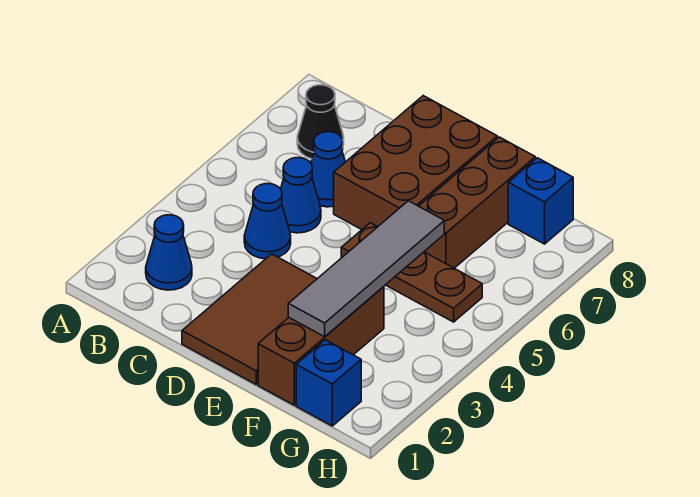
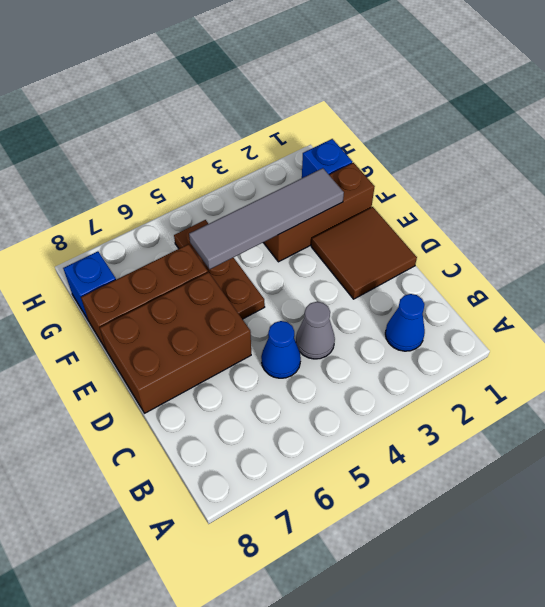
black cone B7 level 1 -> none
blue cone C4 level 1 -> grey cone C4 level 1
blue cone C6 level 1 -> none
brown tile D1:E3 level 1 -> brown tile D1:E2 level 1

